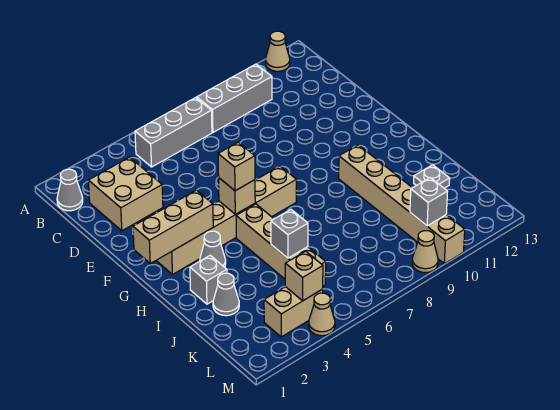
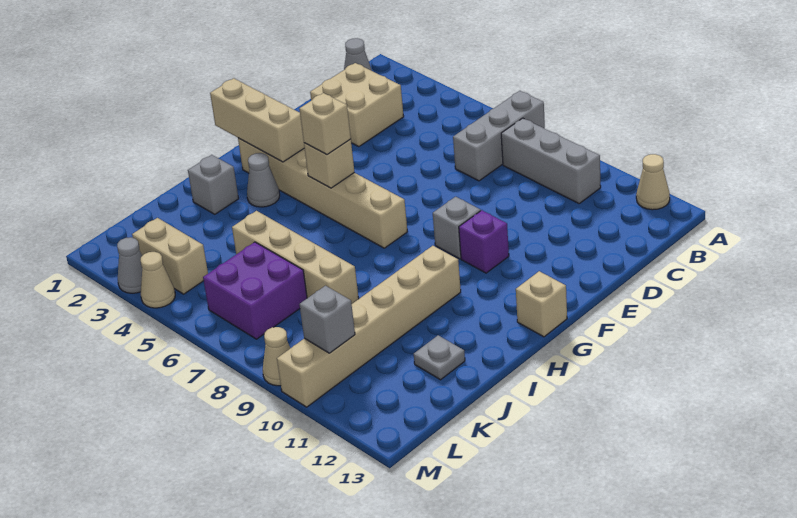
grey brick B5:B7 level 1 -> grey brick A7:C7 level 1
none -> purple brick F10 level 1
tan brick H5:K5 level 1 -> tan brick J5:J8 level 1
grey cone J2 level 1 -> grey cone M3 level 1
grey brick J5 level 2 -> grey brick F9 level 1
none -> purple brick K6:L7 level 1
tan brick L4 level 2 -> tan brick G13 level 1

